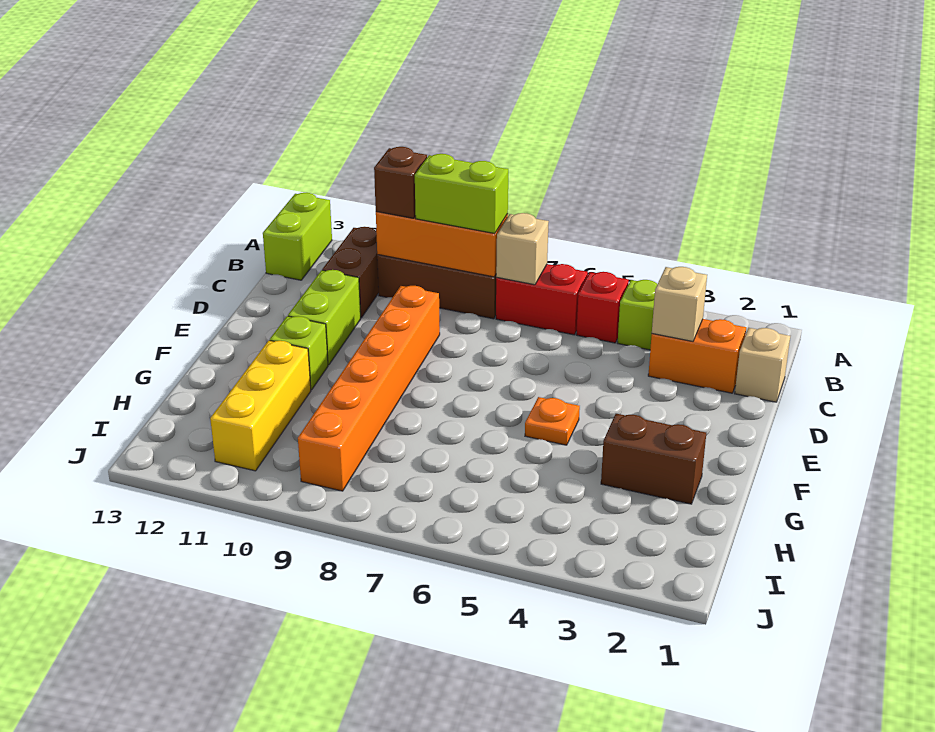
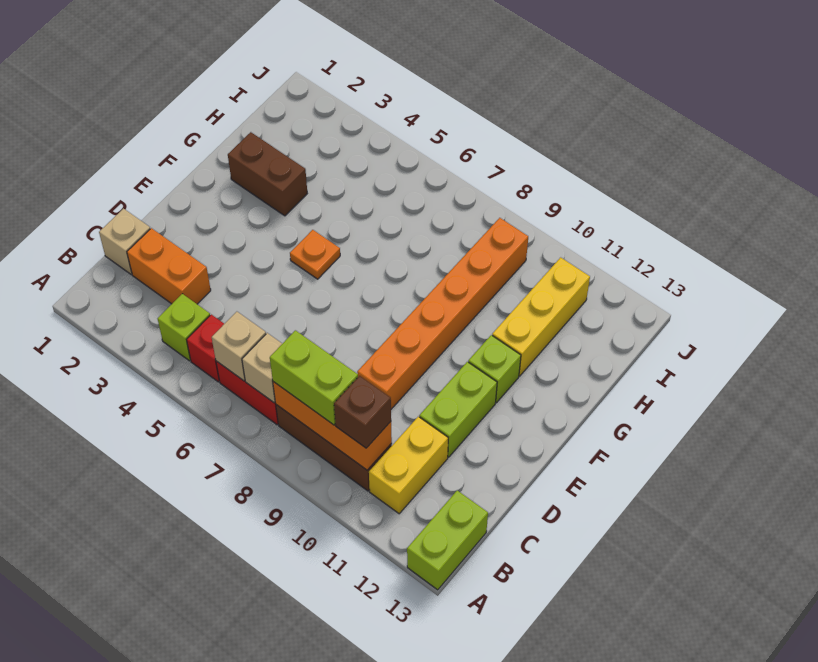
brown brick B11:C11 level 1 -> yellow brick B11:C11 level 1
tan brick C3 level 2 -> tan brick B6 level 2

